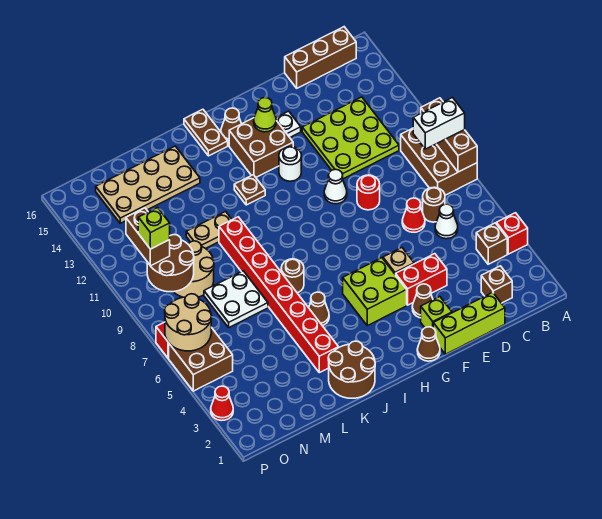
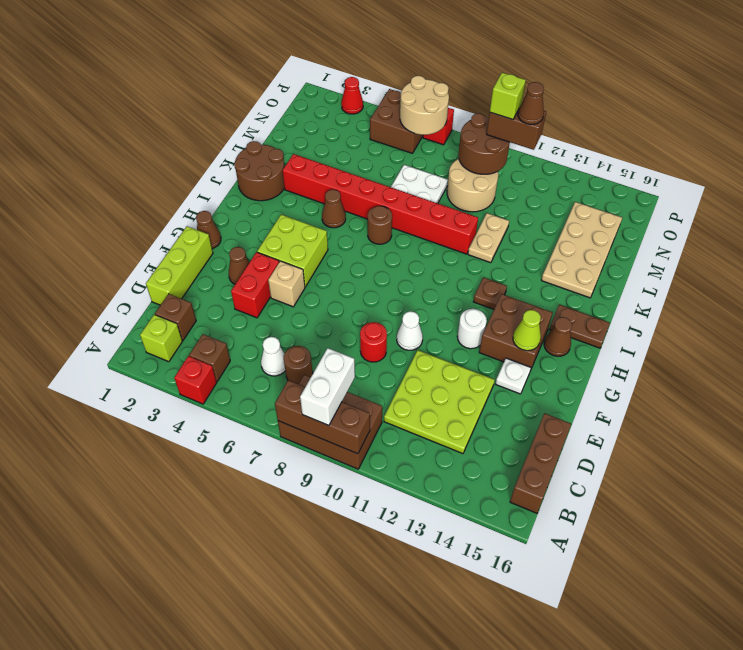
red cone D7 level 1 -> none
lime brick F2 level 1 -> lime brick B2 level 1
none -> brown cone O11 level 4

